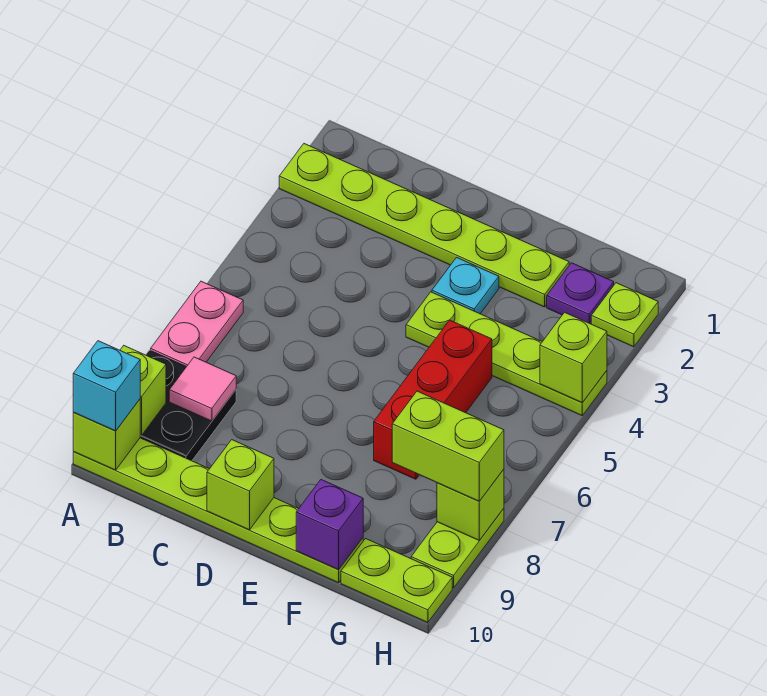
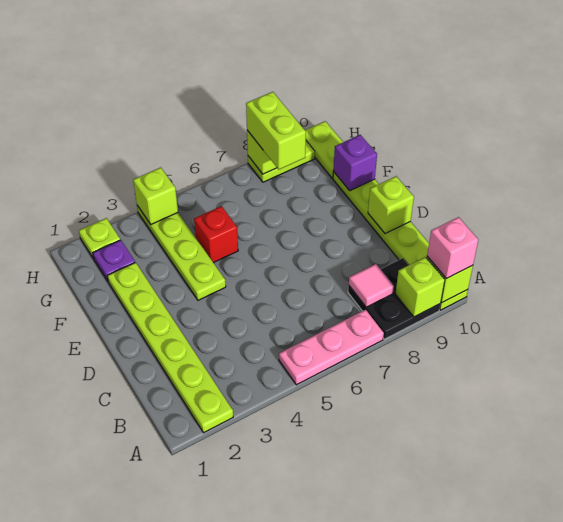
pink plate A6:A7 level 1 -> pink plate A5:A7 level 1
cyan brick A10 level 3 -> pink brick A10 level 3
cyan plate E3 level 1 -> none
red brick F5:F7 level 1 -> red brick F5 level 1

